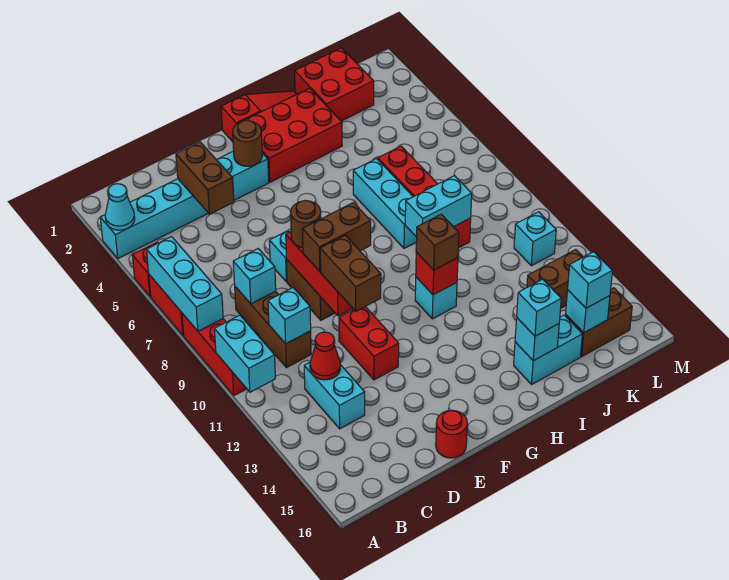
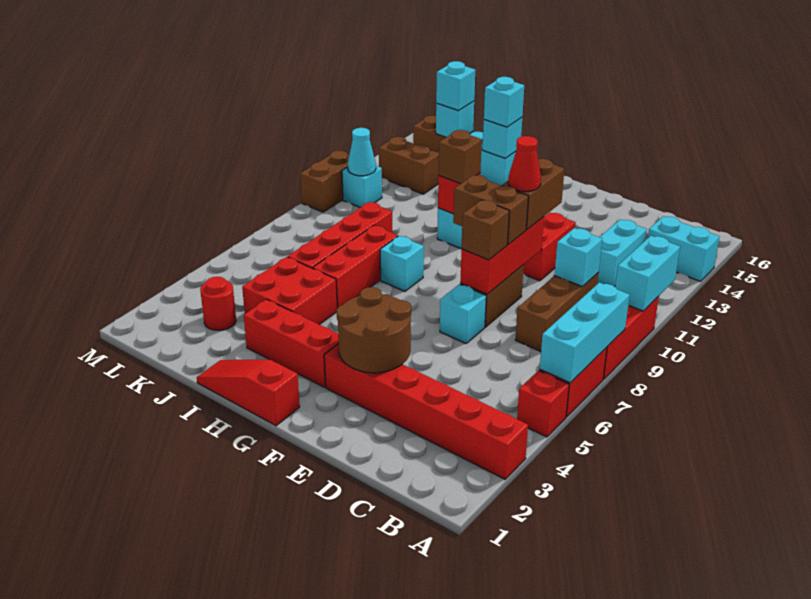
cyan brick A3:F3 level 1 -> red brick A3:F3 level 1
cyan cone A3 level 2 -> cyan cone L11 level 2
cyan brick C8 level 2 -> cyan brick H8 level 1
red cone C12 level 2 -> red cone E10 level 4
brown brick D3:D4 level 2 -> brown brick M10:M11 level 1
brown round brick E8 level 3 -> brown brick E8 level 3
red round brick E16 level 1 -> red round brick K3 level 1
brown round brick F3 level 2 -> brown round brick E3:F4 level 2
red brick G2:I3 level 1 -> red brick G3:I3 level 1
cyan brick I6:I8 level 1 -> red brick I6:I8 level 1
cyan brick I9:J9 level 2 -> cyan brick A14:B14 level 1
red brick J1:K2 level 1 -> red brick I4:J5 level 1

